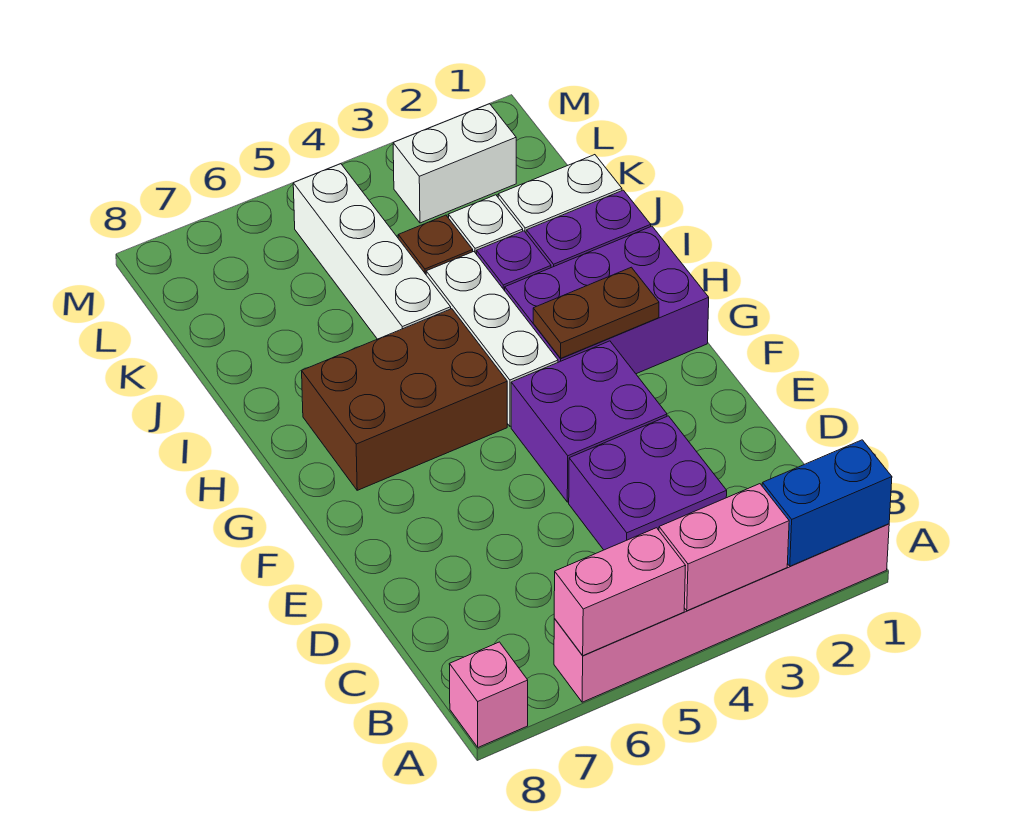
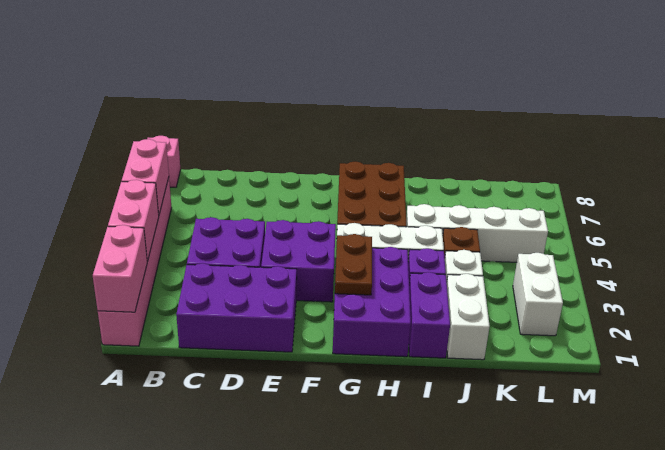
blue brick A1:A2 level 2 -> pink brick A1:A2 level 2
none -> purple brick C1:E2 level 1

